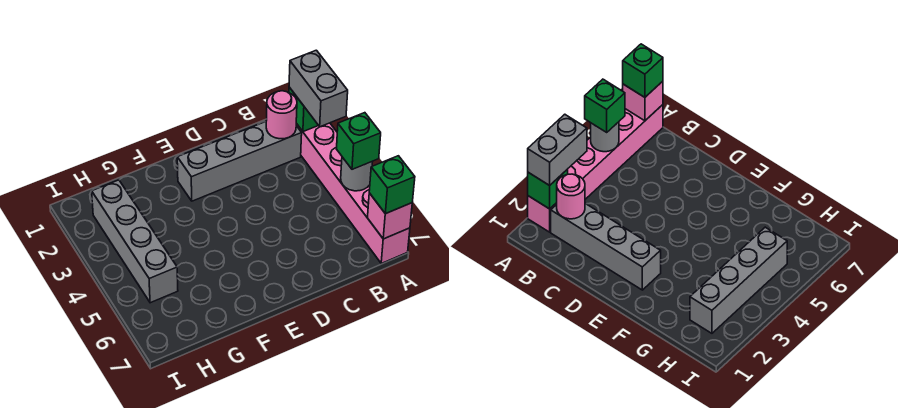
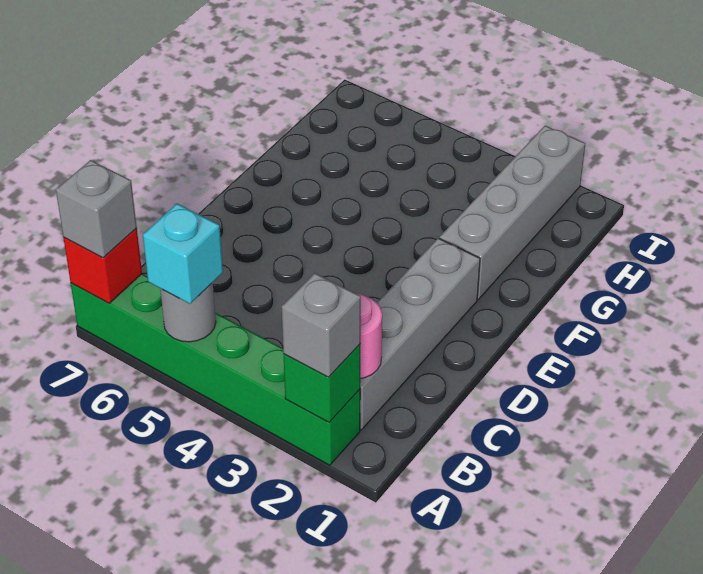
pink brick A2:A7 level 1 -> green brick A2:A7 level 1
grey brick A2:A3 level 3 -> grey brick A2 level 3
green brick A5 level 3 -> cyan brick A5 level 3
pink brick A7 level 2 -> red brick A7 level 2
green brick A7 level 3 -> grey brick A7 level 3
grey brick H2:H5 level 1 -> grey brick F2:I2 level 1

